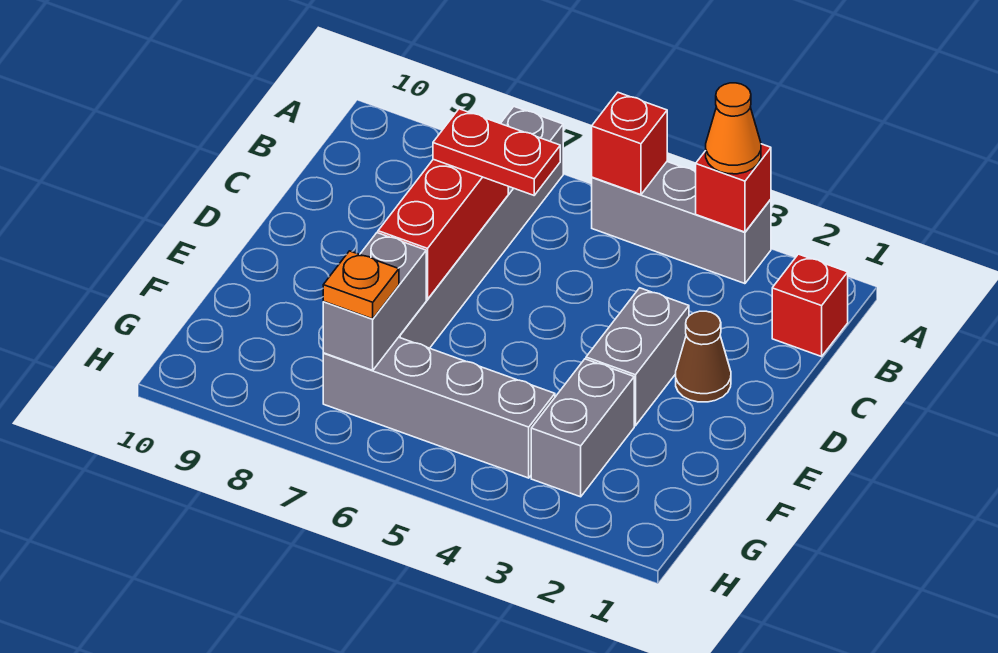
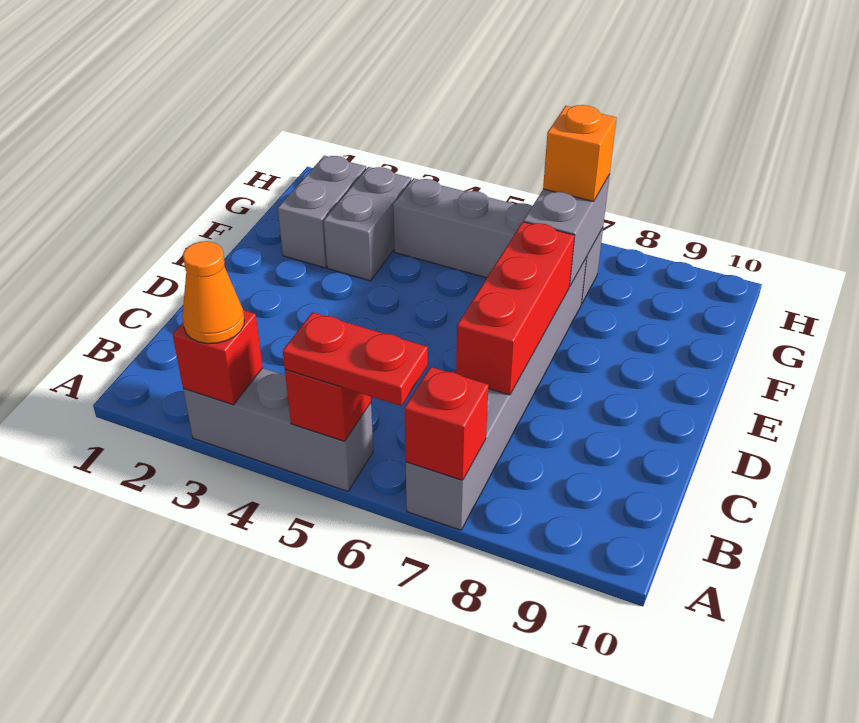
red brick B1 level 1 -> red brick A7 level 2
red plate C6:C7 level 3 -> red plate A5:A6 level 3
brown cone D2 level 1 -> none
grey brick D3:E3 level 1 -> grey brick F2:G2 level 1
orange plate G7 level 3 -> orange brick G7 level 3

